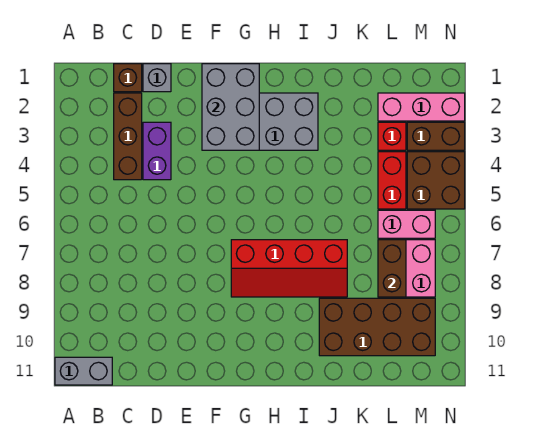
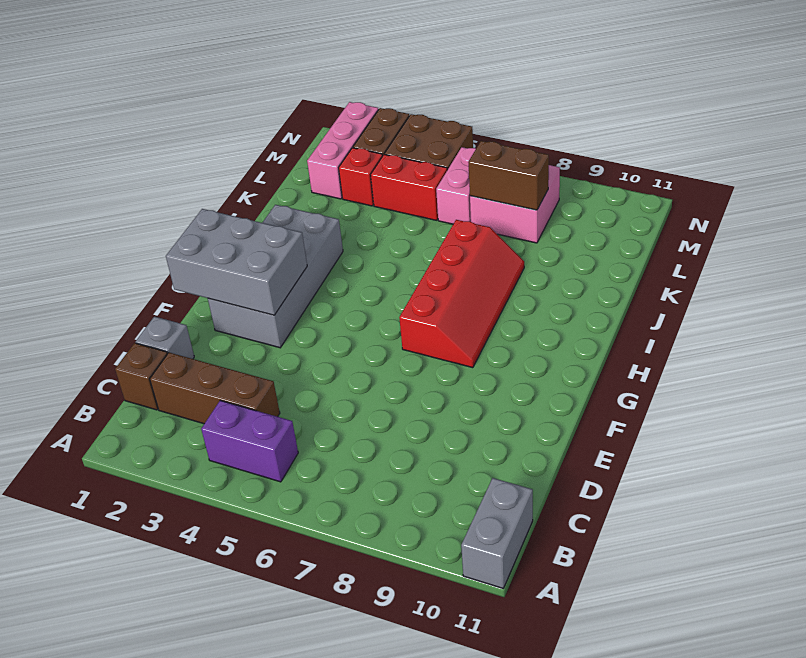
purple brick D3:D4 level 1 -> purple brick B4:B5 level 1
brown brick J9:M10 level 1 -> none

